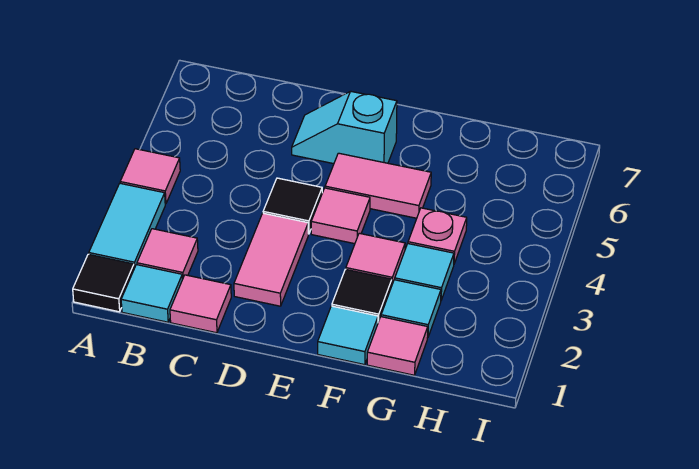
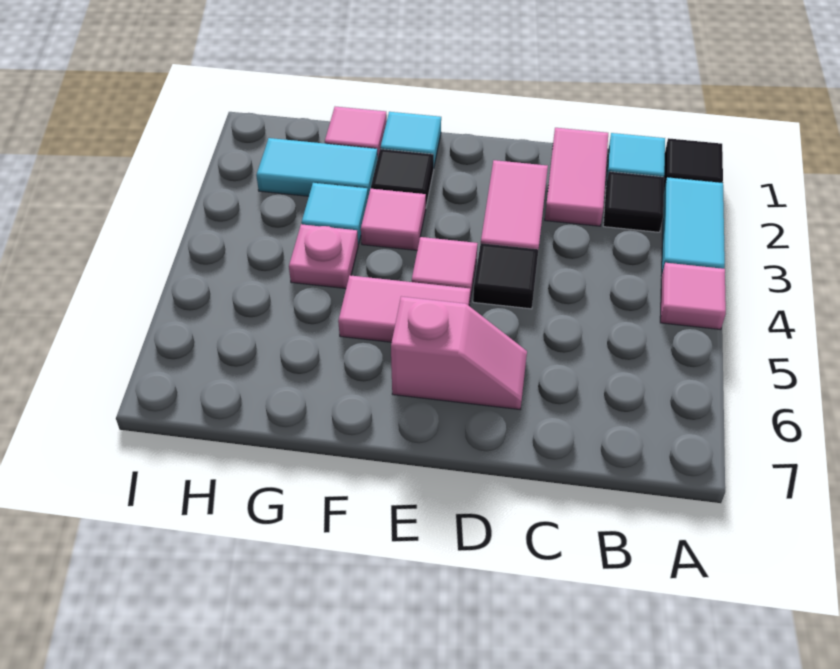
pink tile B2 level 1 -> black tile B2 level 1
pink tile C1 level 1 -> pink tile C1:C2 level 1
cyan slope D6:E6 level 1 top E -> pink slope D6:E6 level 1 top E
cyan tile G2 level 1 -> cyan tile G2:H2 level 1

